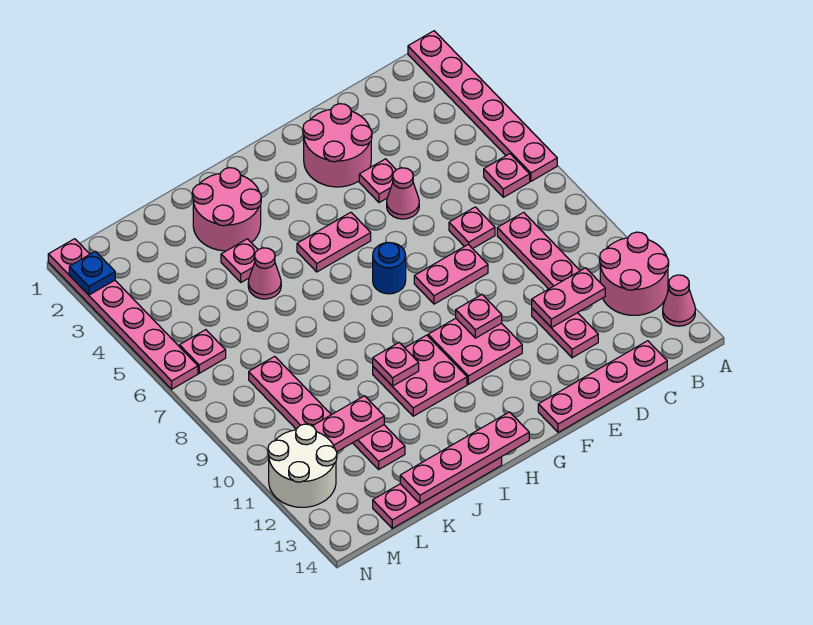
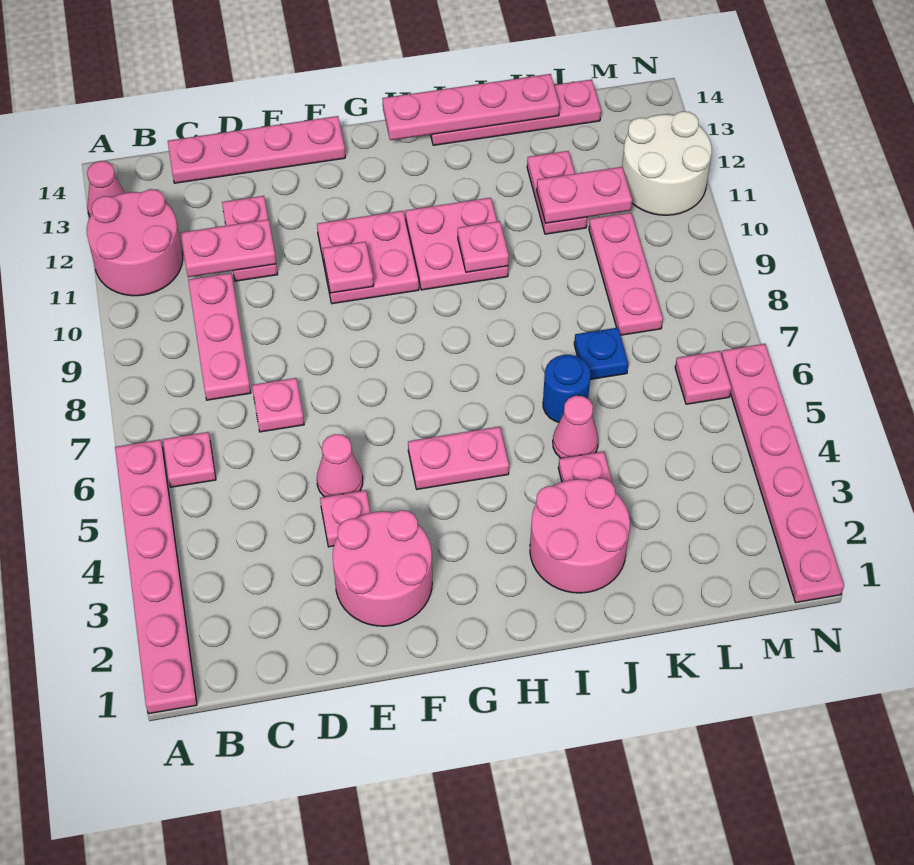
pink plate E8:F8 level 1 -> none
blue round brick G7 level 1 -> blue round brick J6 level 1
blue plate N2 level 2 -> blue plate K7 level 1

